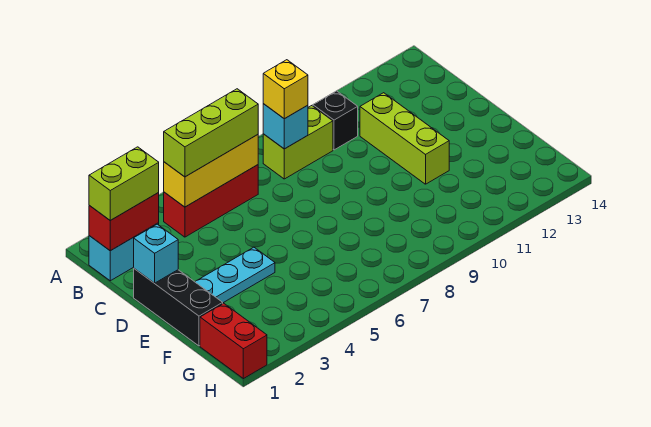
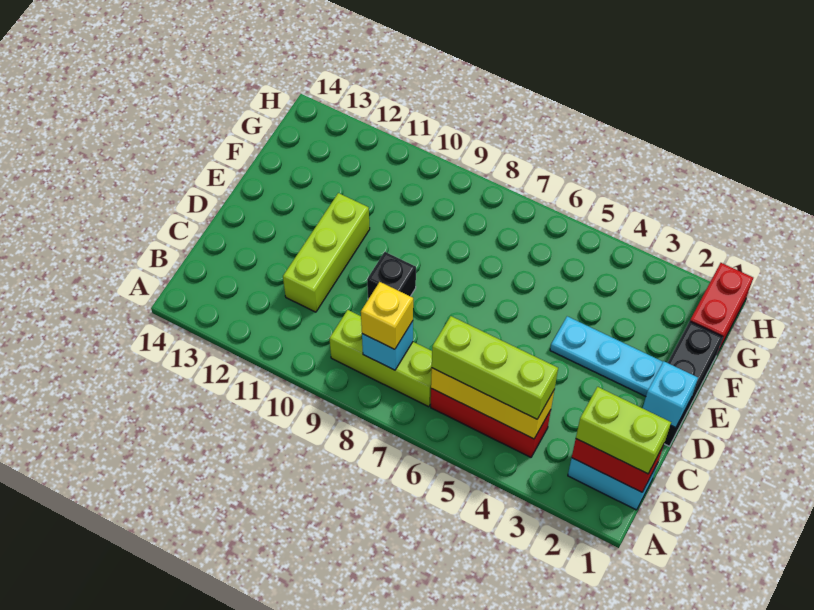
lime brick B8:B9 level 1 -> lime brick B7:B9 level 1
black brick B10 level 1 -> black brick D9 level 1

